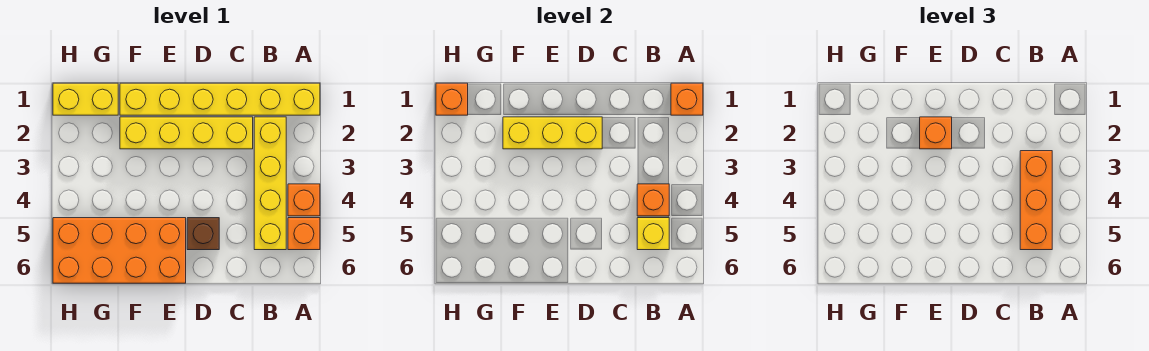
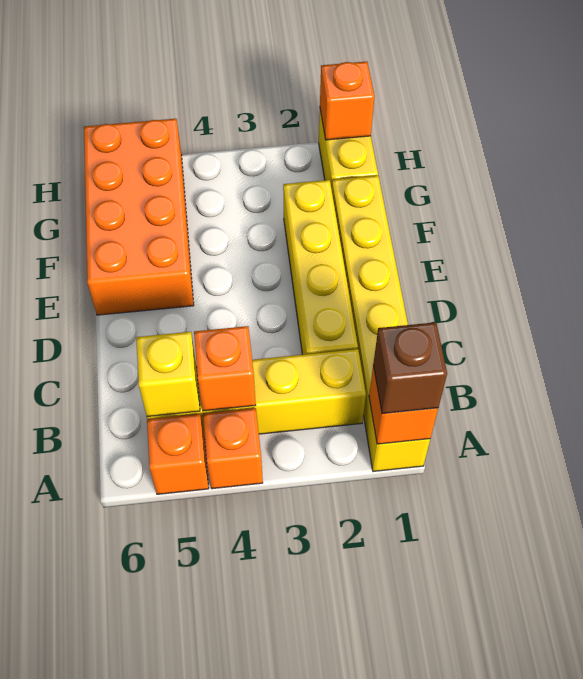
orange brick B3:B5 level 3 -> none
yellow brick D2:F2 level 2 -> none
brown brick D5 level 1 -> brown brick A1 level 3
orange brick E2 level 3 -> none

